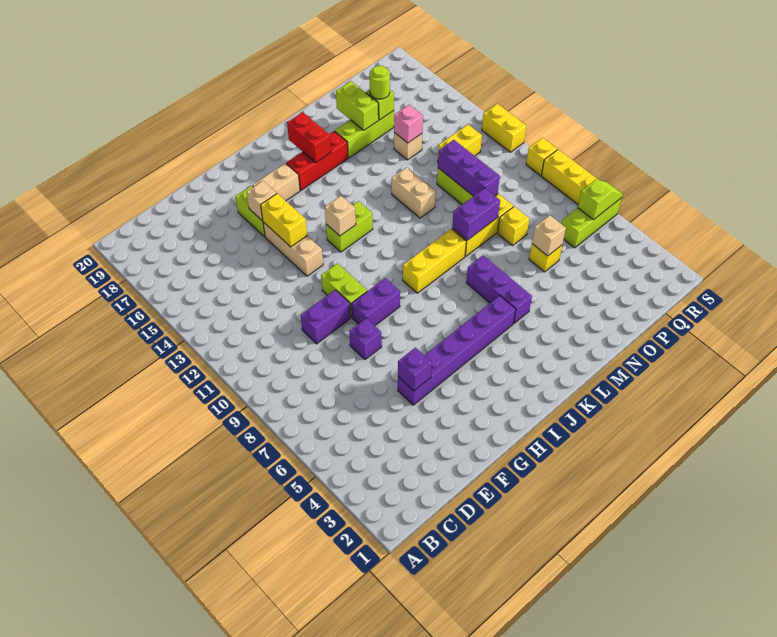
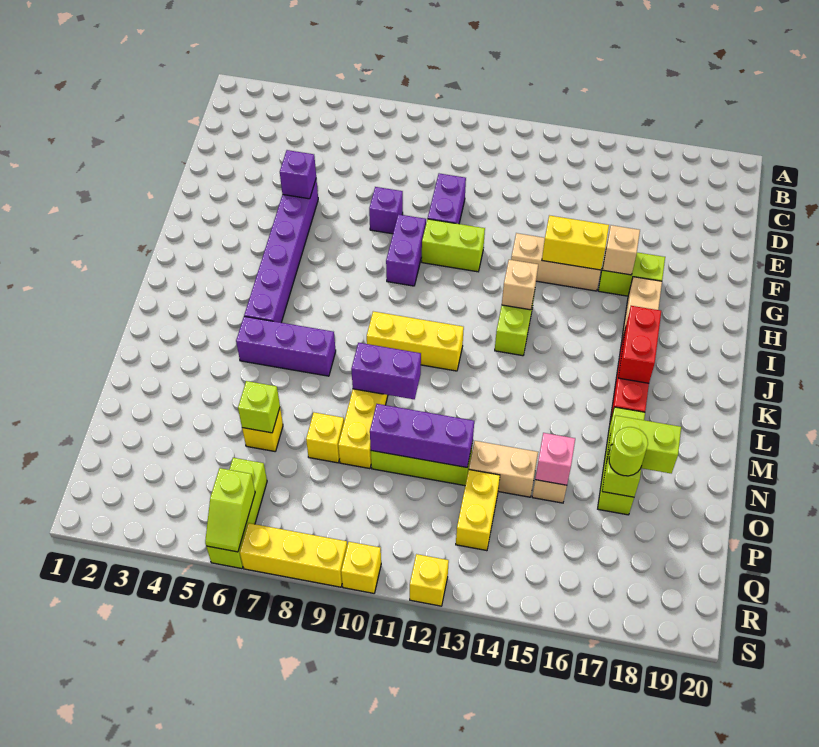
yellow brick J9:L9 level 1 -> yellow brick K9:K11 level 1
red brick K17:K18 level 2 -> red brick J17:K17 level 2
purple brick M9:N9 level 2 -> purple brick M9:M10 level 2
tan brick M12:M13 level 1 -> tan brick O13:O14 level 1
tan brick O6 level 2 -> lime brick O6 level 2
yellow brick S12:S13 level 1 -> yellow brick S12 level 1

